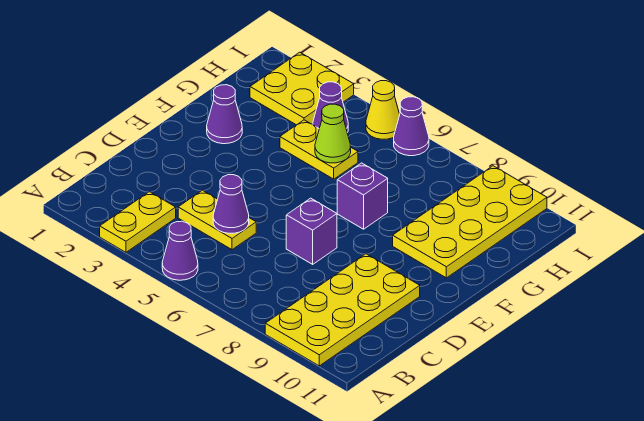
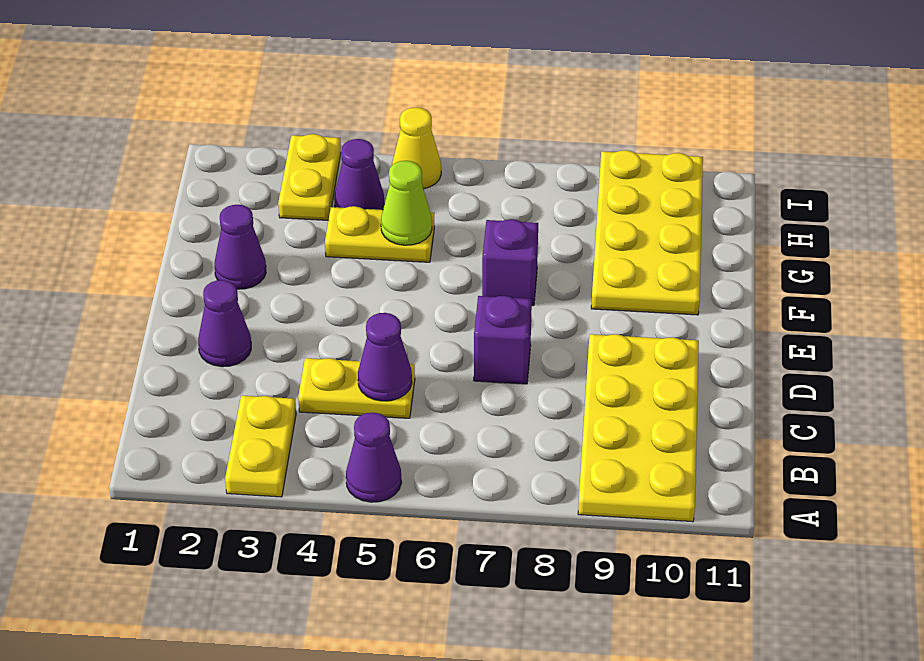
yellow plate H2:I3 level 1 -> yellow plate H3:I3 level 1
purple cone I6 level 1 -> purple cone D2 level 1

